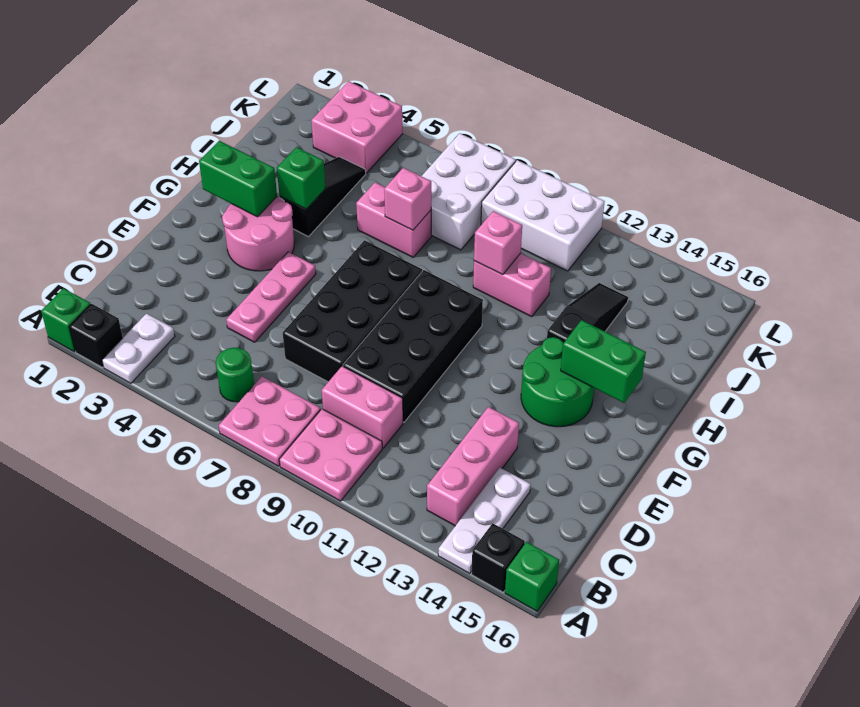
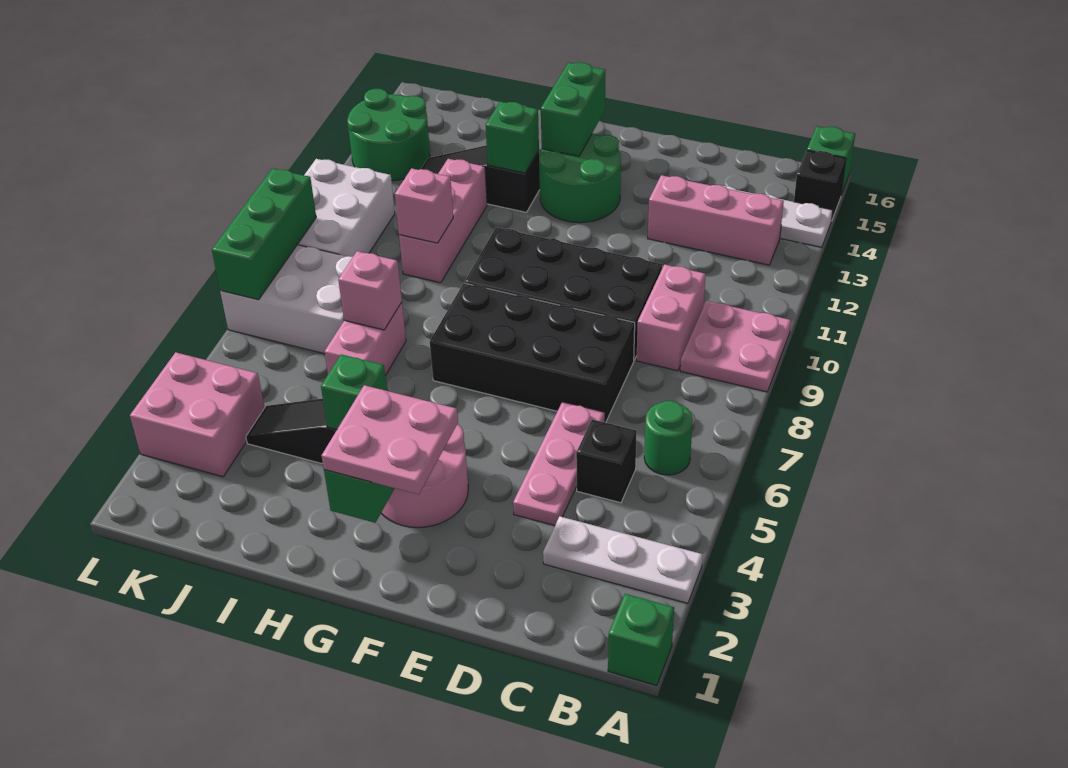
black brick A2 level 1 -> black brick C5 level 1
white plate A3:B3 level 1 -> white plate A3:C3 level 1
pink plate A7:B8 level 1 -> pink plate F2:G3 level 3
pink plate D5:F5 level 1 -> pink plate D4:D6 level 1
none -> green brick H13 level 2
pink brick I10:I11 level 1 -> pink brick I10:I12 level 1
none -> green round brick K13:L14 level 1
none -> green brick L7:L9 level 2

